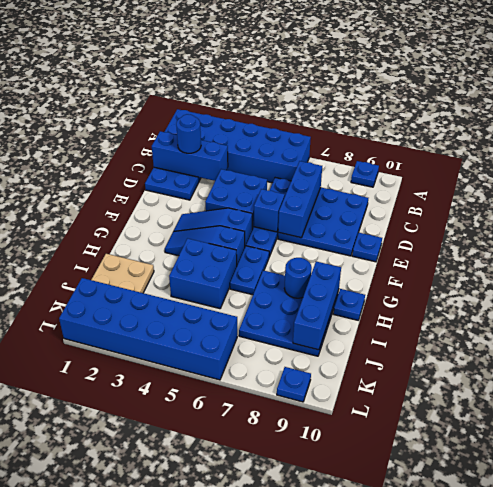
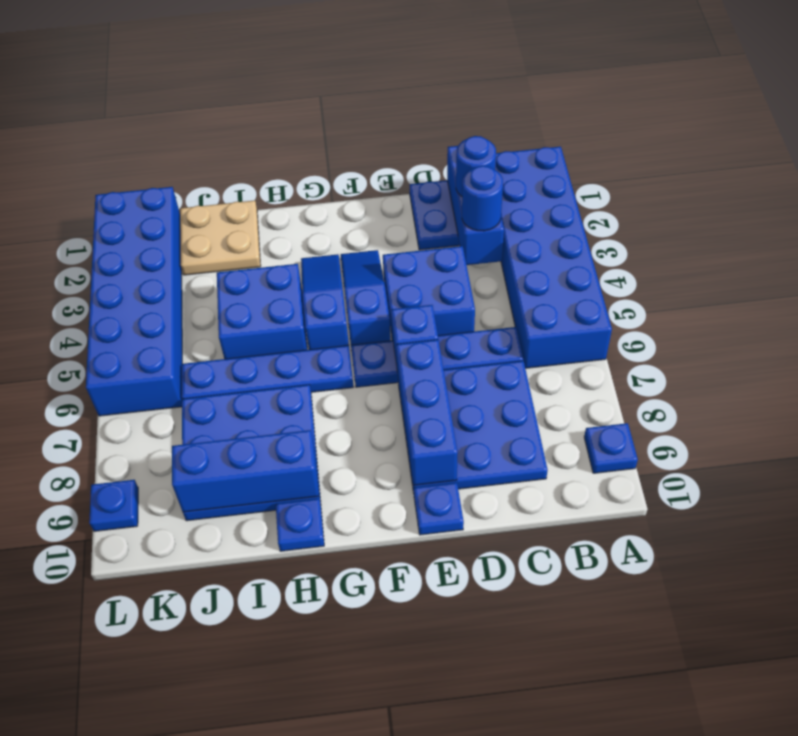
blue brick C7:E7 level 2 -> blue brick E7:E9 level 2
blue plate G6:H6 level 1 -> blue plate G6:J6 level 1
blue round brick H8 level 2 -> blue round brick C3 level 3

